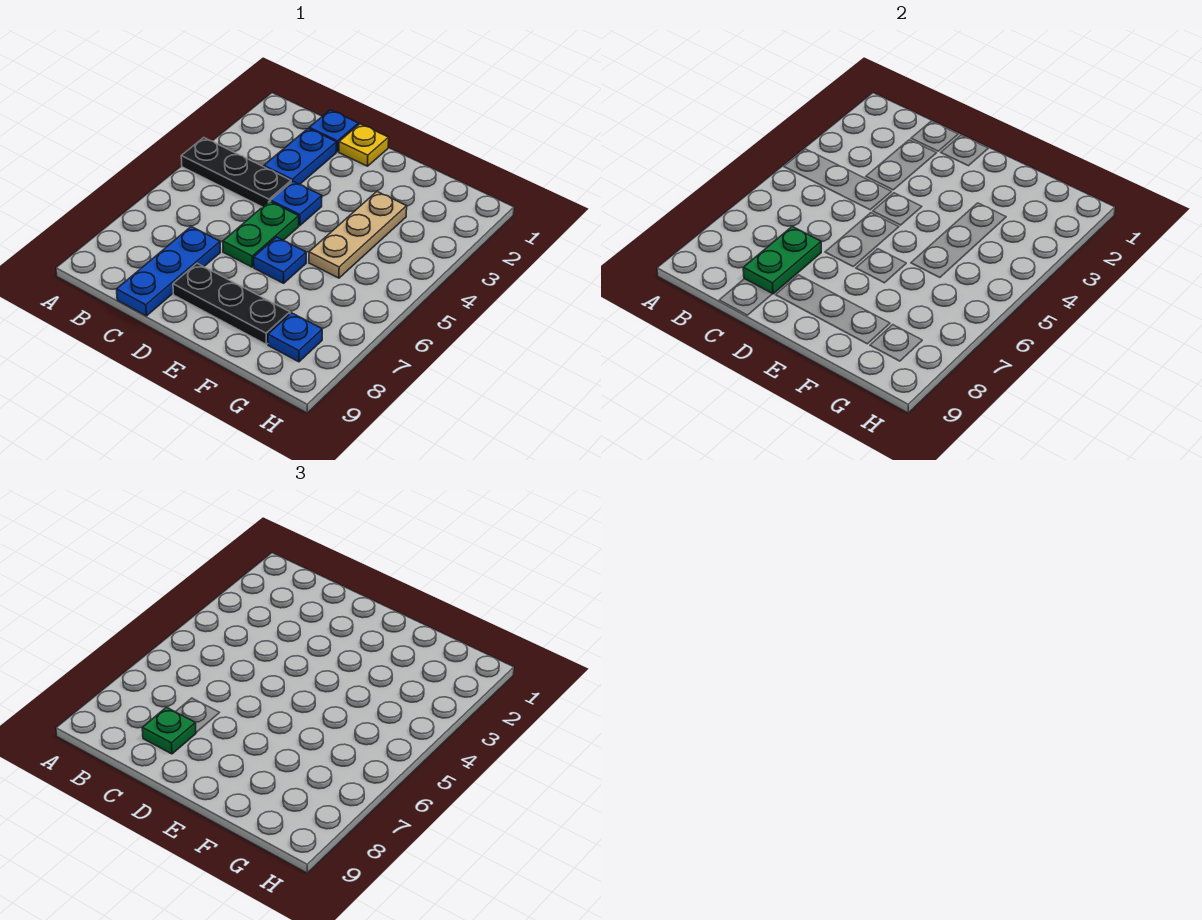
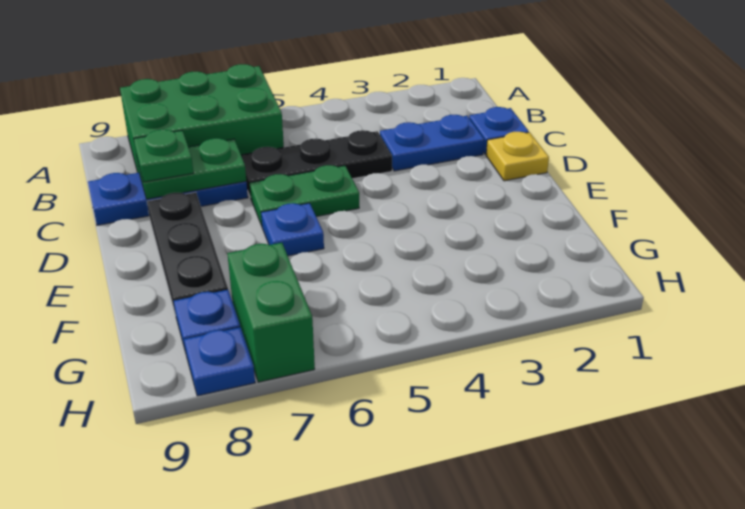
black plate A4:C4 level 1 -> black plate C4:C6 level 1
none -> green brick A6:B8 level 1
blue plate D4 level 1 -> blue plate H8 level 1
tan plate F3:F5 level 1 -> none
none -> green brick G7:H7 level 1

